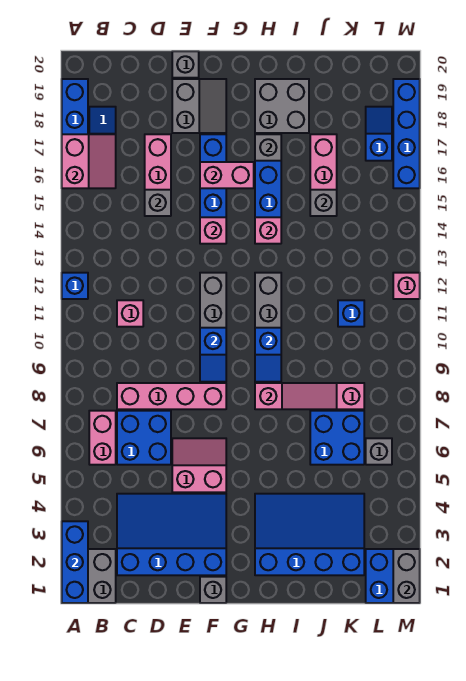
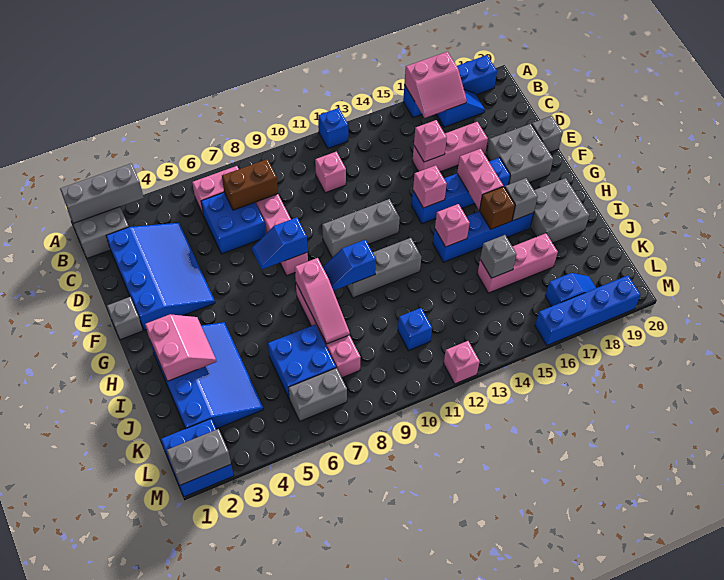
blue brick A1:A3 level 2 -> grey brick A1:A3 level 2
none -> brown brick C7:C8 level 2
grey brick D15 level 2 -> pink brick D15 level 2
pink slope E5:F6 level 1 top 5 -> pink slope H2:I3 level 2 top 2
grey slope E18:F19 level 1 top E -> grey brick E18:F19 level 1
blue slope F9:F10 level 2 top 10 -> blue slope F7:F8 level 2 top 8
none -> brown brick H16 level 2
grey brick L6 level 1 -> grey brick L6:L7 level 1

